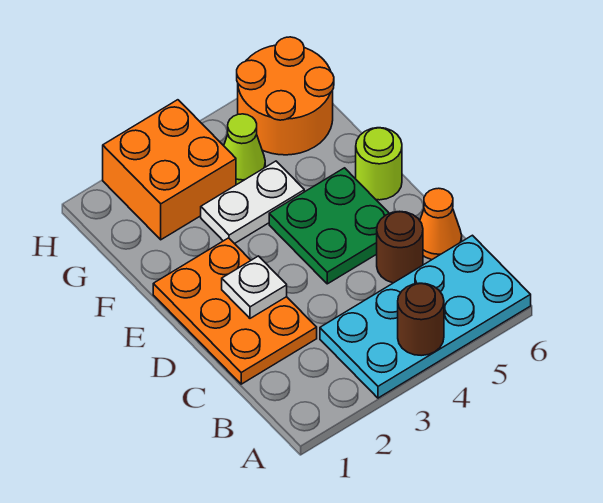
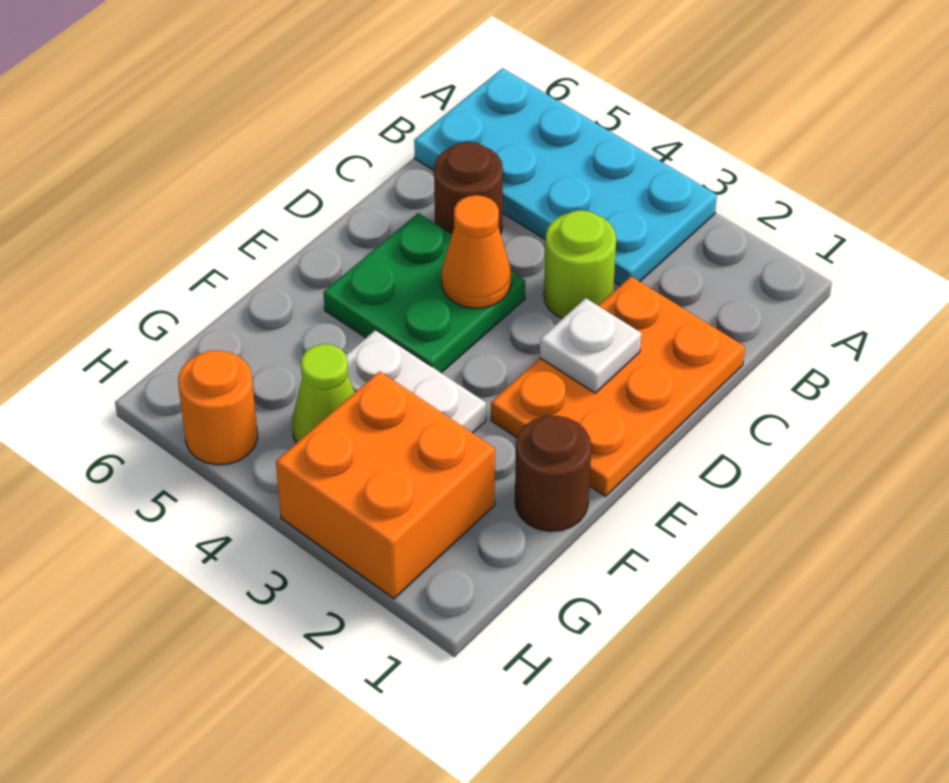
brown round brick A4 level 2 -> brown round brick F1 level 1
orange cone C6 level 1 -> orange cone D4 level 2
lime round brick E6 level 1 -> lime round brick C3 level 1
orange round brick G5:H6 level 1 -> orange round brick H5 level 1

